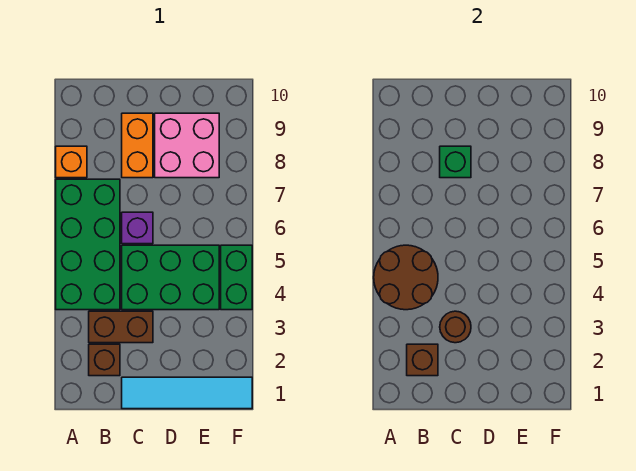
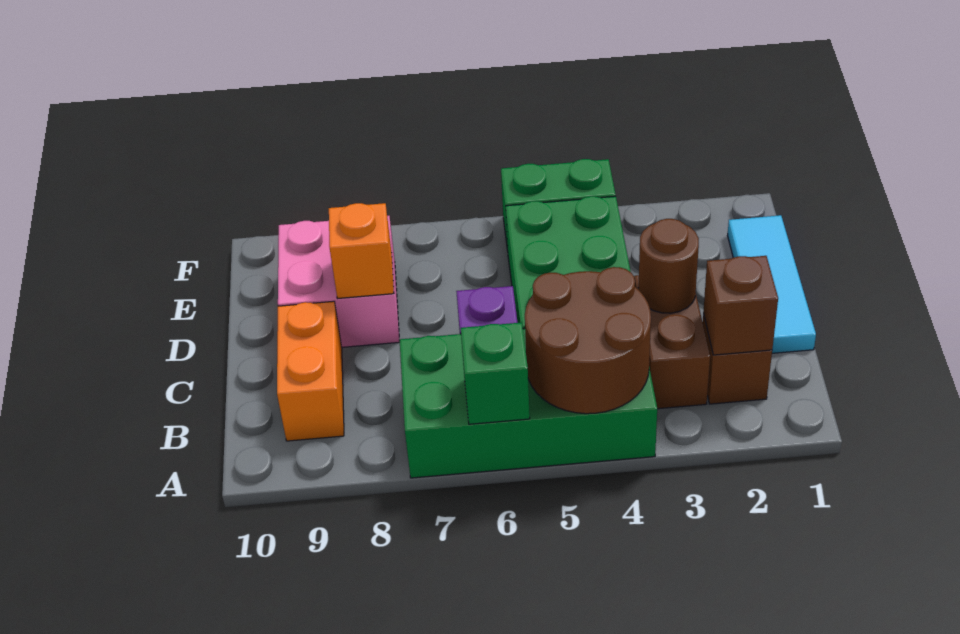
orange brick A8 level 1 -> orange brick D8 level 2
cyan tile C1:F1 level 1 -> cyan tile C1:E1 level 1
orange brick C8:C9 level 1 -> orange brick B9:C9 level 1
green brick C8 level 2 -> green brick A6 level 2

